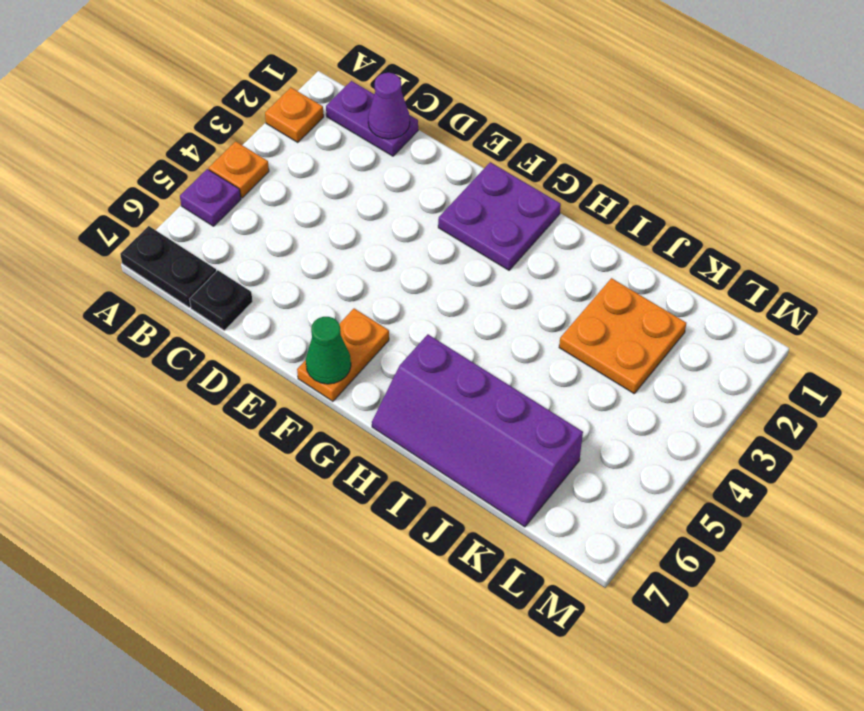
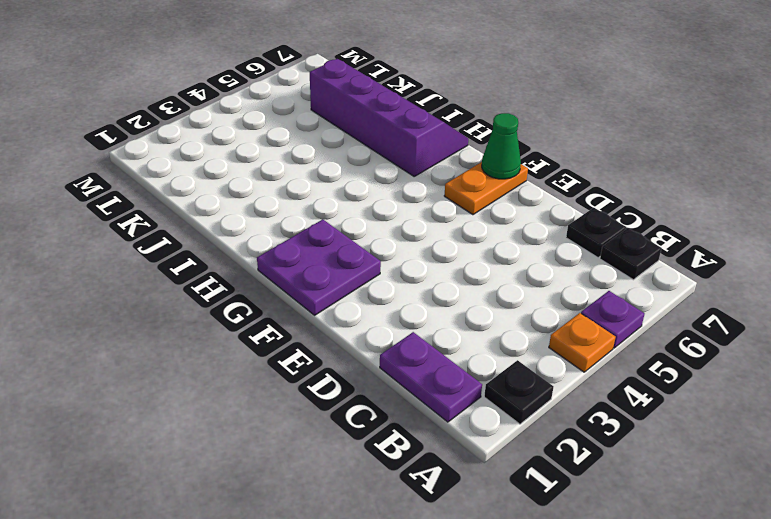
orange plate A2 level 1 -> black plate A2 level 1
black plate A7:B7 level 1 -> black plate B7 level 1
purple cone C1 level 2 -> none
orange plate J2:K3 level 1 -> none

